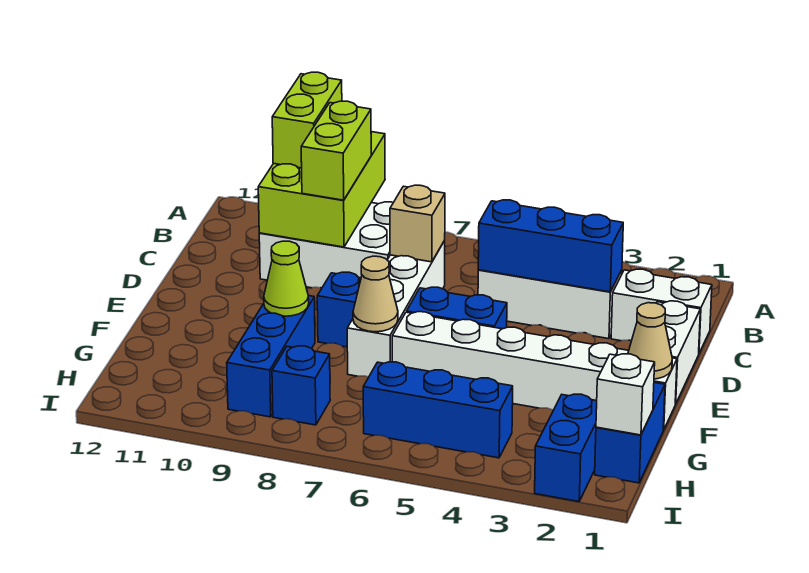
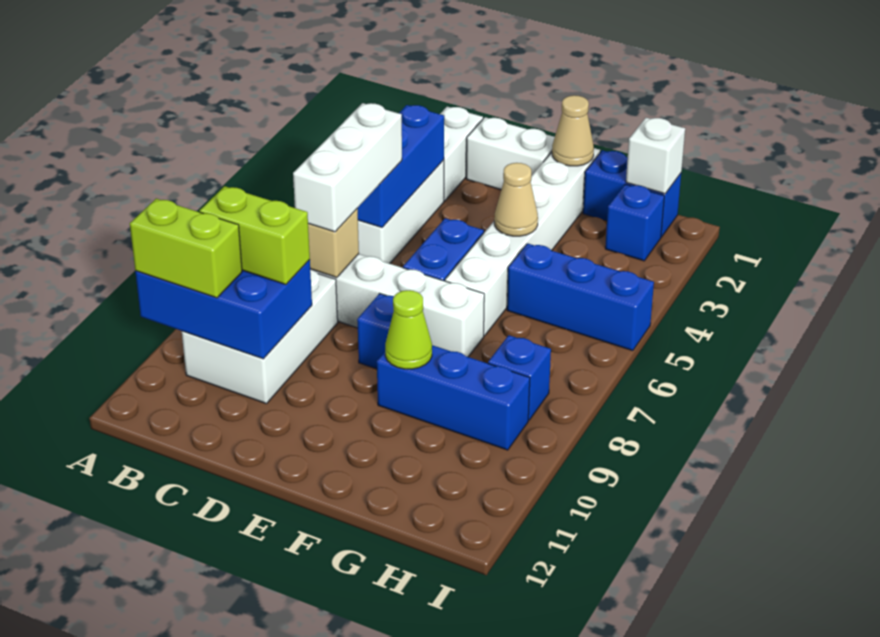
lime brick A9:C10 level 2 -> blue brick A9:C10 level 2
none -> white brick C5:C7 level 3
tan cone F7 level 2 -> tan cone F4 level 2
blue brick H2:I2 level 1 -> blue brick H2 level 1
blue brick H4:H6 level 1 -> blue brick G5:I5 level 1

